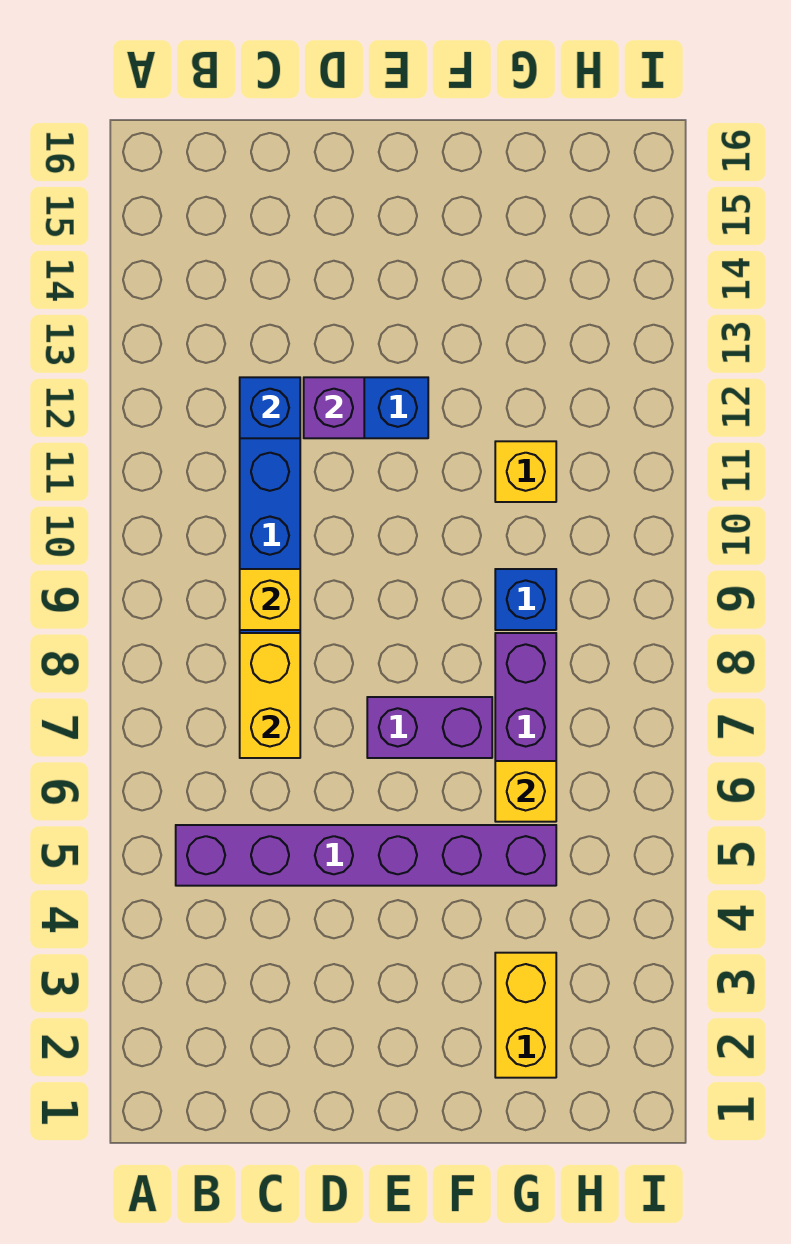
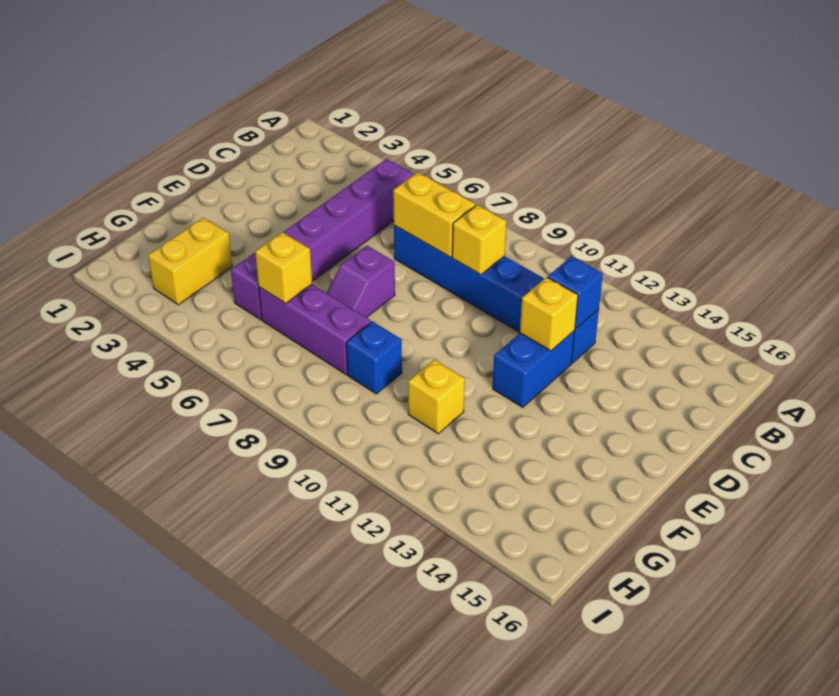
purple brick D12 level 2 -> yellow brick D12 level 2
purple brick E7:F7 level 1 -> purple slope E7:F7 level 1 top E
yellow brick G2:G3 level 1 -> yellow brick G3:H3 level 1

